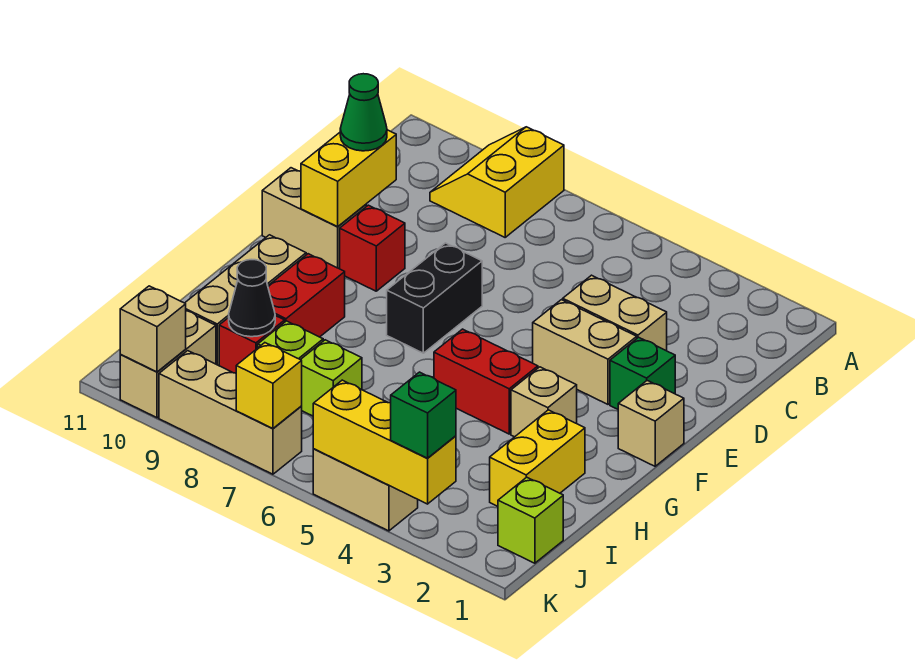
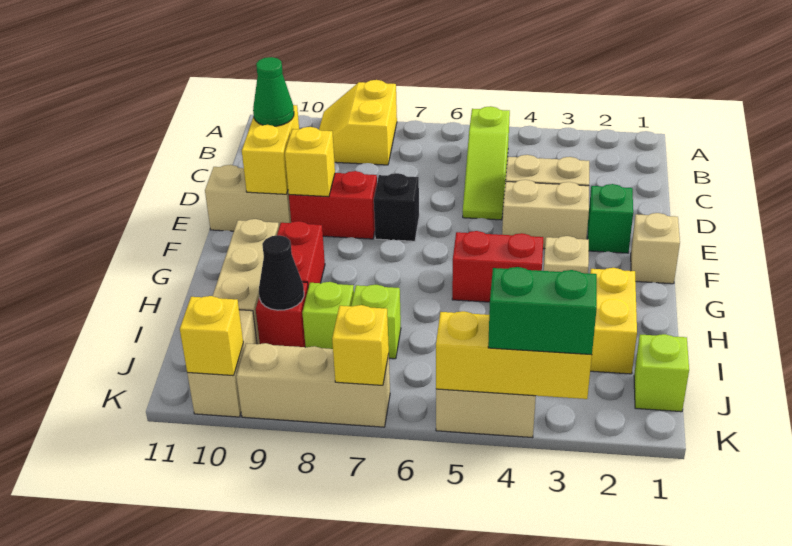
none -> lime slope B5:D5 level 1 top B
black brick E7:F7 level 1 -> black brick E7 level 1
red brick E9 level 1 -> red brick E8:E9 level 1
none -> yellow brick E9 level 2
green brick K3 level 3 -> green brick K3:K4 level 3
tan brick K10 level 2 -> yellow brick K10 level 2

